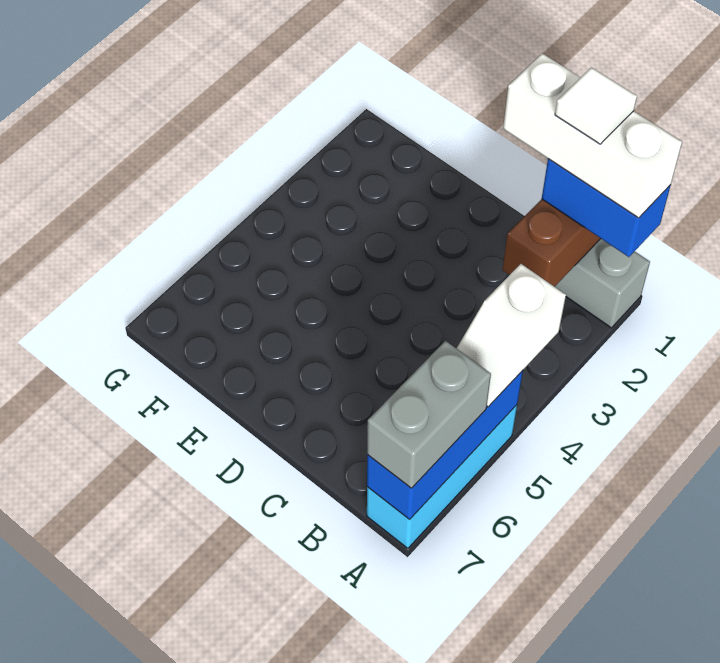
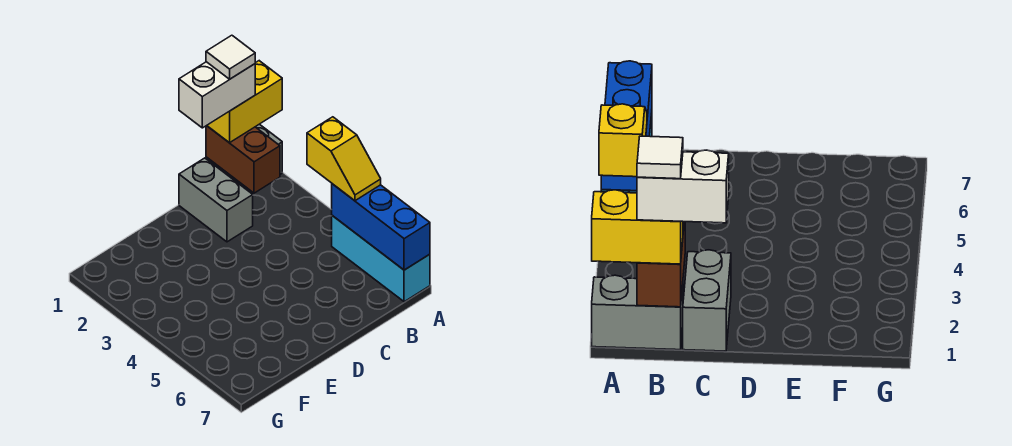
blue brick A1:B1 level 3 -> yellow brick A1:B1 level 3
white brick A1:C1 level 4 -> white brick B1:C1 level 4
white slope A4:A5 level 3 top 4 -> yellow slope A4:A5 level 3 top 4
grey brick A6:A7 level 3 -> grey brick C1:C2 level 1

